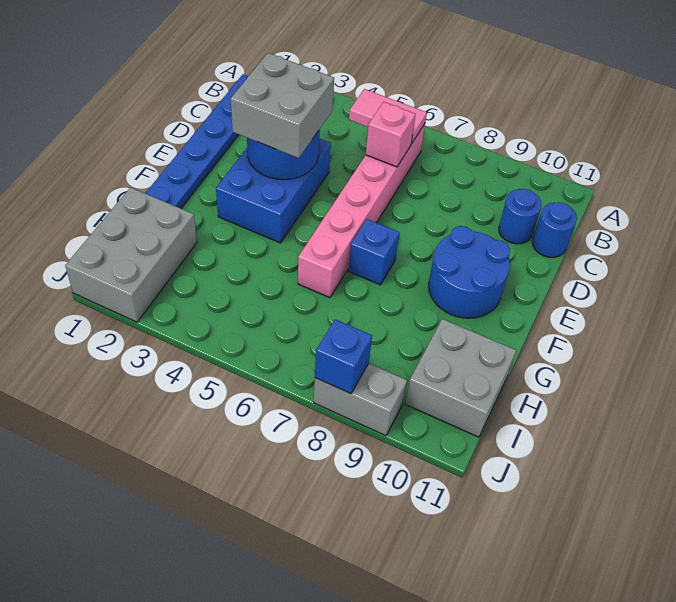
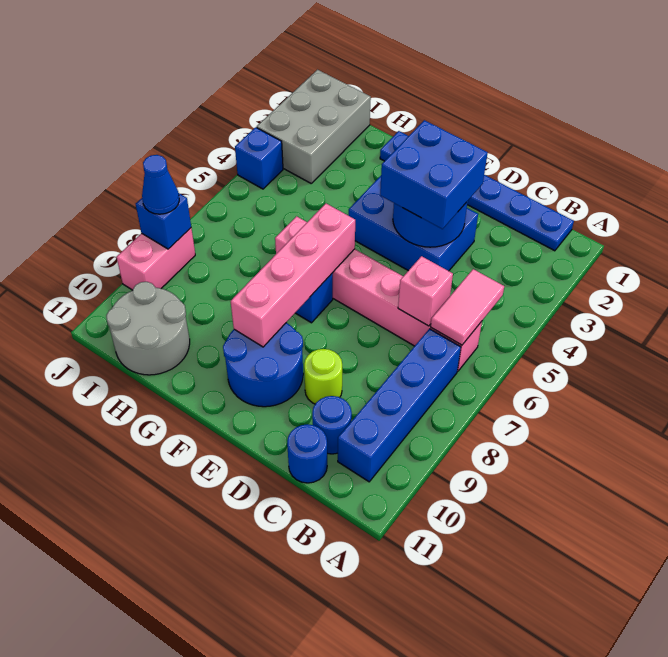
none -> blue brick B7:B10 level 1
grey brick D3:E4 level 3 -> blue brick D3:E4 level 3
none -> lime round brick D9 level 1
none -> pink brick F6:F9 level 2
grey brick H1:J2 level 1 -> grey brick I1:J3 level 1
grey brick H10:I11 level 1 -> grey round brick H10:I11 level 1
none -> blue brick J4 level 1
grey brick J8:J9 level 1 -> pink brick J8:J9 level 1
none -> blue cone J8 level 3

